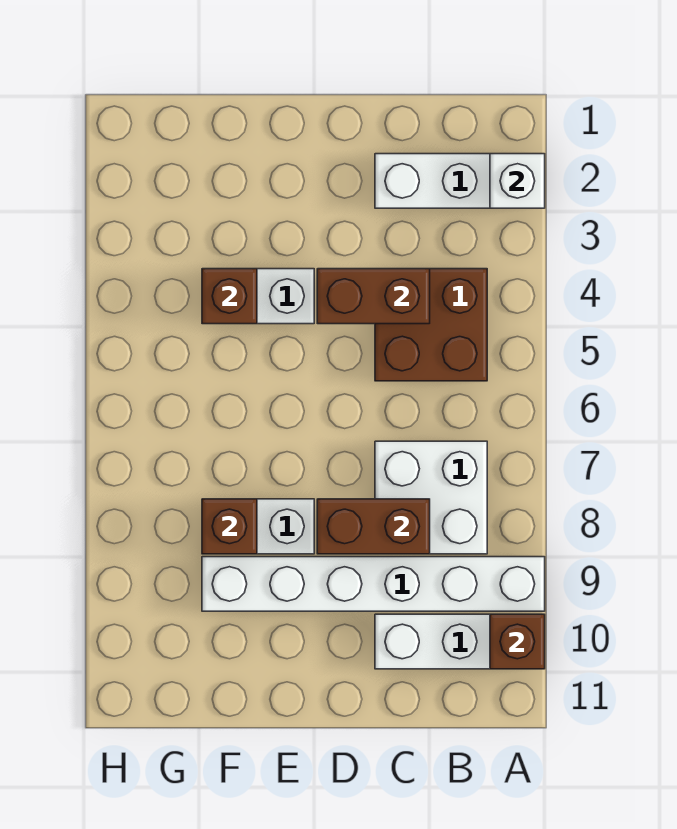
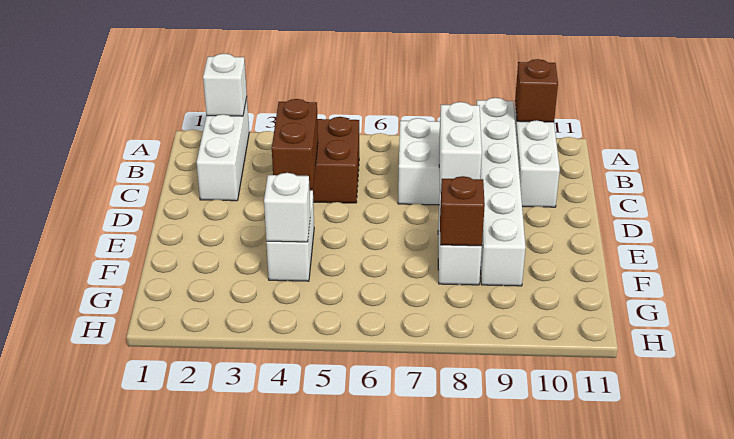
brown brick C8:D8 level 2 -> white brick C8:D8 level 2
brown brick F4 level 2 -> white brick F4 level 2

